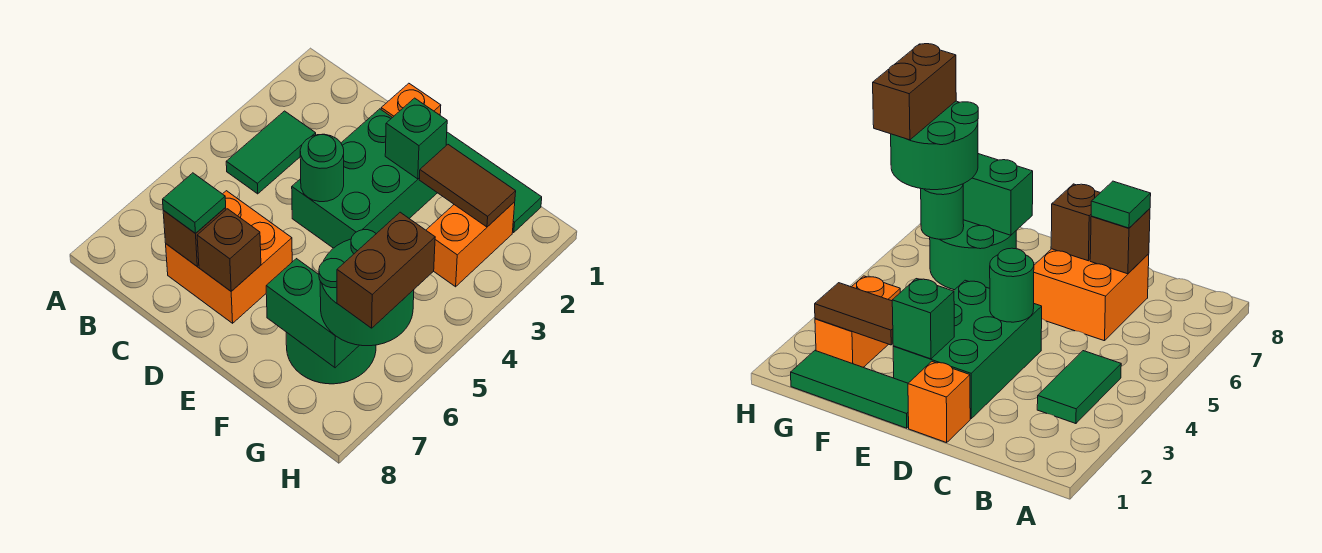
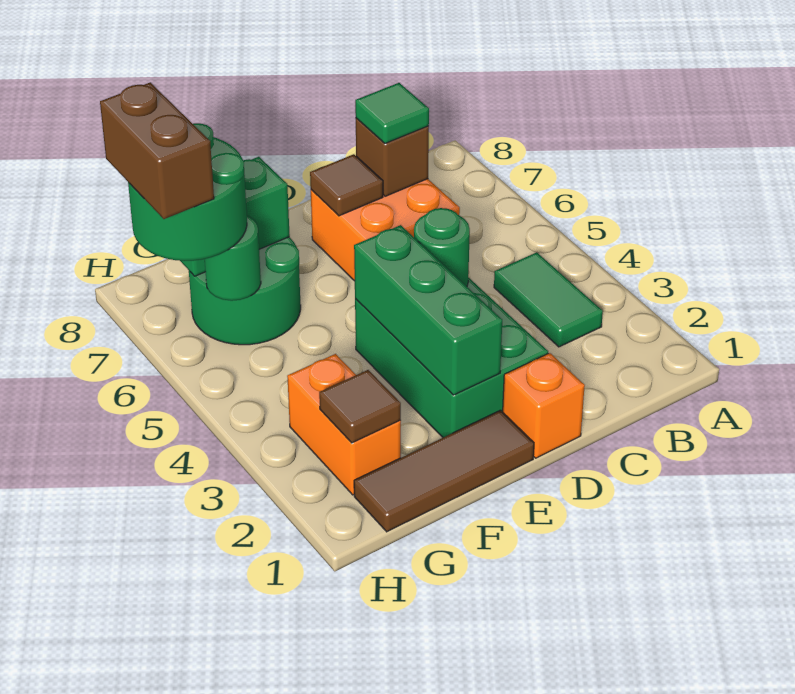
brown brick D7 level 2 -> brown tile D7 level 2
green tile E1:G1 level 1 -> brown tile E1:G1 level 1
green brick E2 level 2 -> green brick E2:E4 level 2
brown tile F2:G2 level 2 -> brown tile G2 level 2

